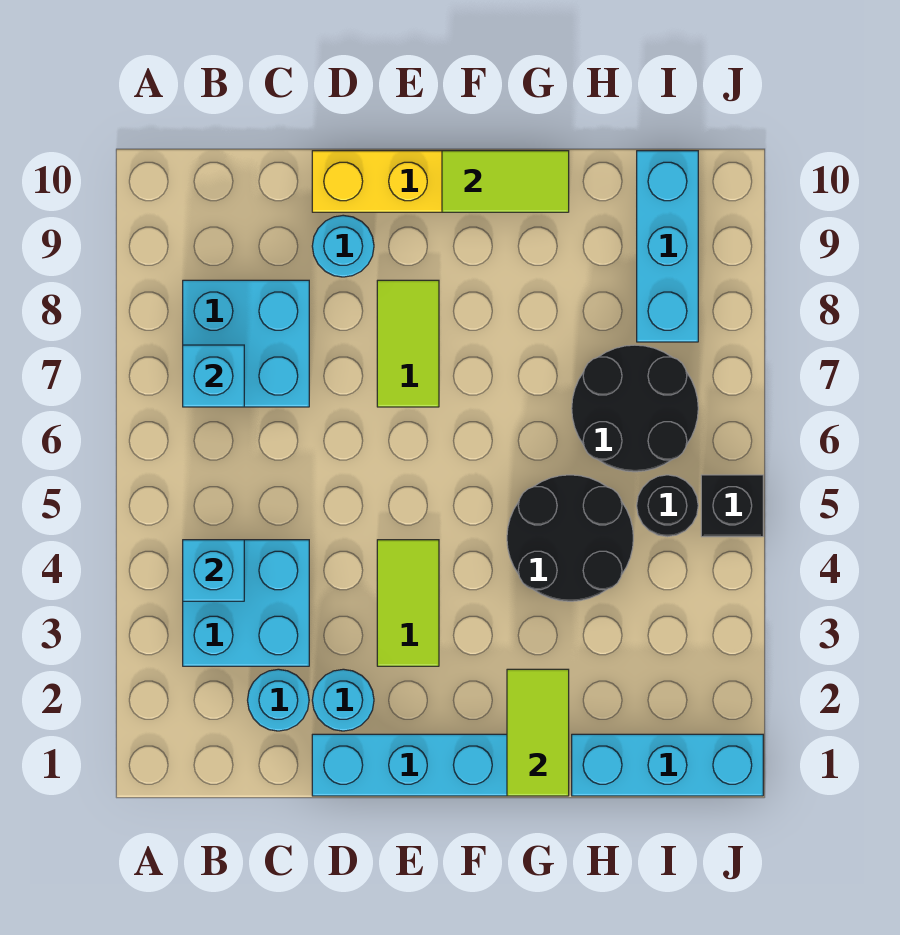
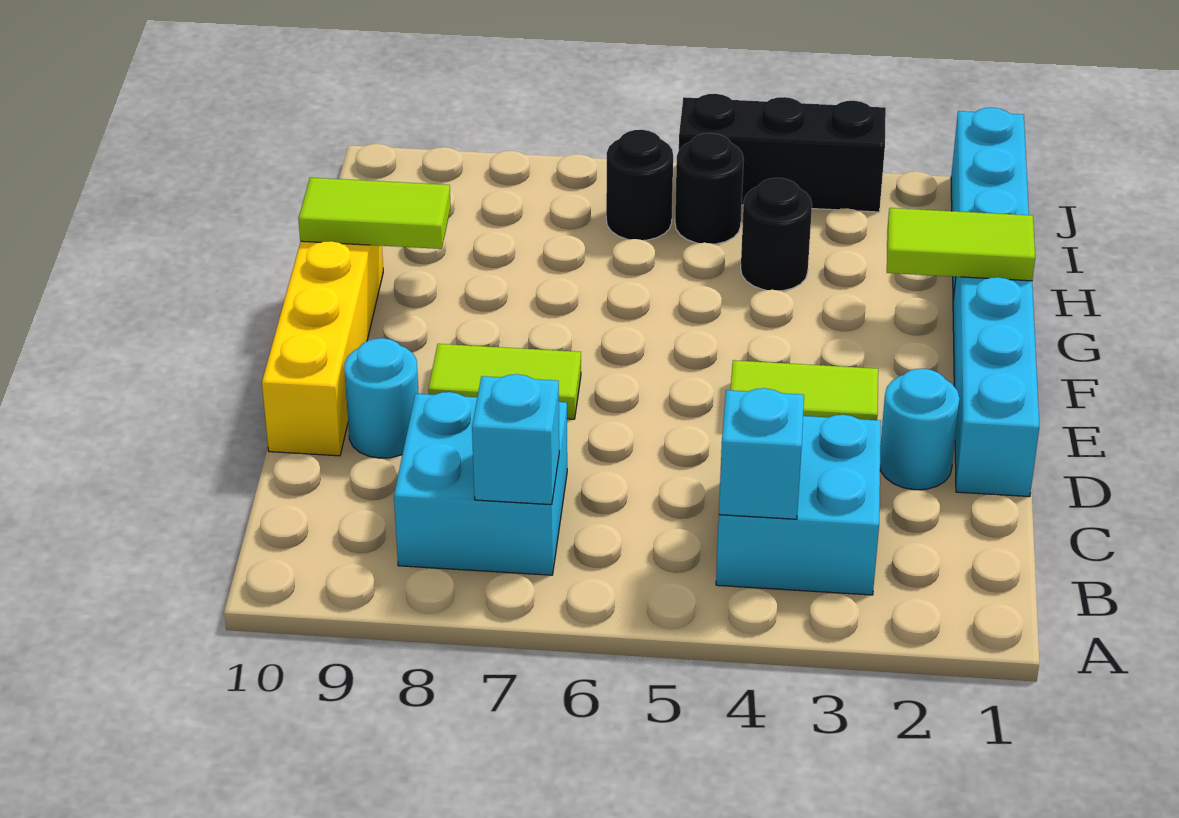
cyan round brick C2 level 1 -> none
lime tile F10:G10 level 2 -> lime tile G9:G10 level 2
black round brick G4:H5 level 1 -> black round brick H4 level 1
black round brick H6:I7 level 1 -> black round brick I6 level 1
cyan brick I8:I10 level 1 -> none
black brick J5 level 1 -> black brick J3:J5 level 1

